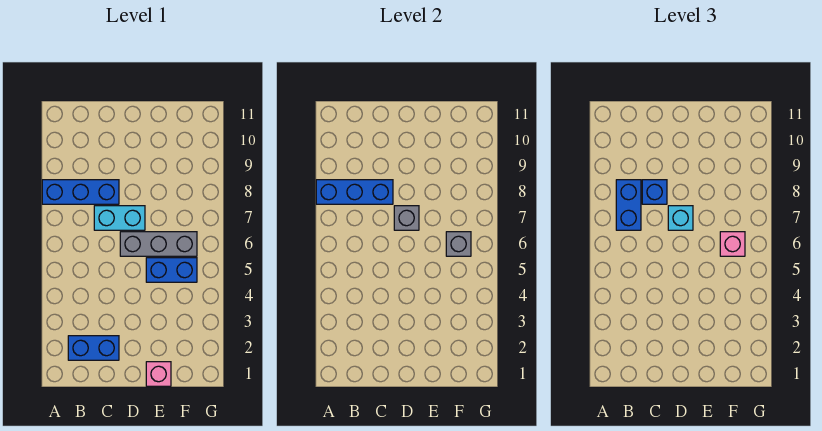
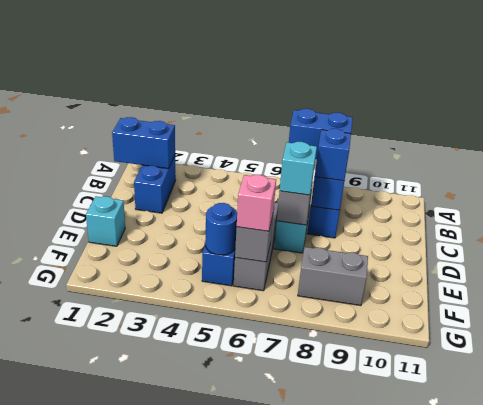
none -> blue brick B1:B2 level 2
pink brick E1 level 1 -> cyan brick E1 level 1
none -> blue round brick F5 level 2
none -> grey brick F8:F9 level 1

